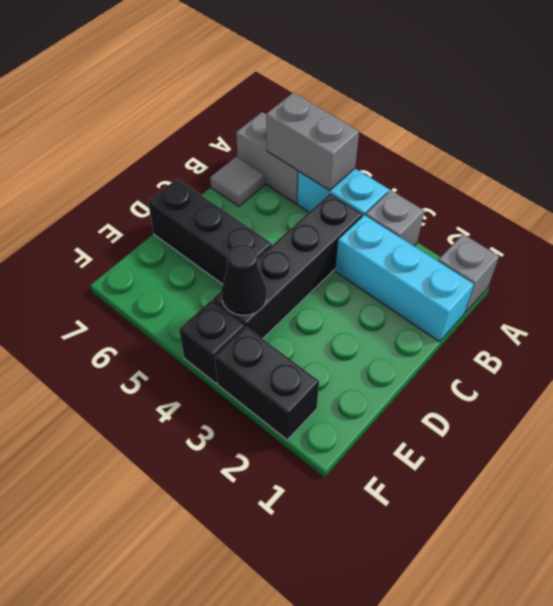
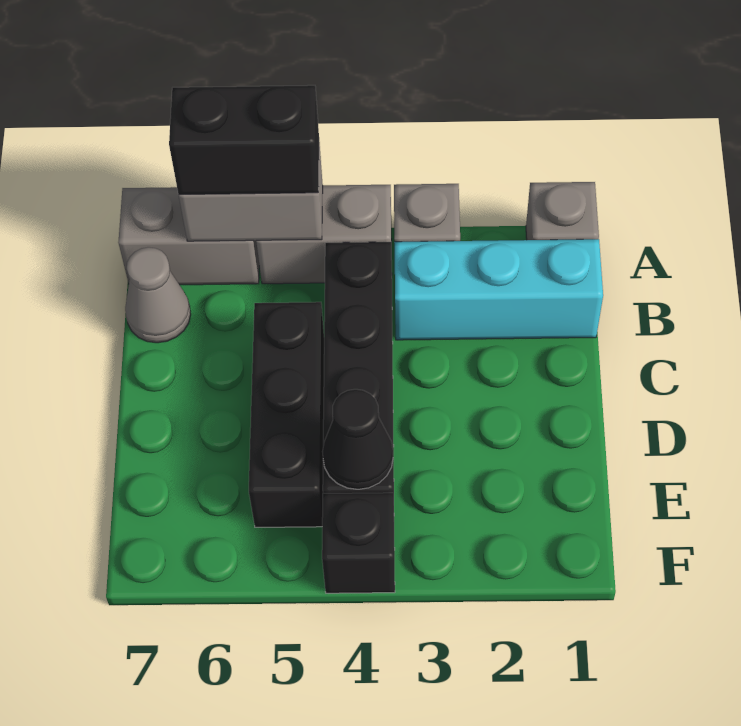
cyan brick A4:A5 level 1 -> grey brick A4:A5 level 1
grey tile B7 level 1 -> grey cone B7 level 1
black brick D5:D7 level 1 -> black brick C5:E5 level 1
black brick F2:F3 level 1 -> black brick A5:A6 level 3

